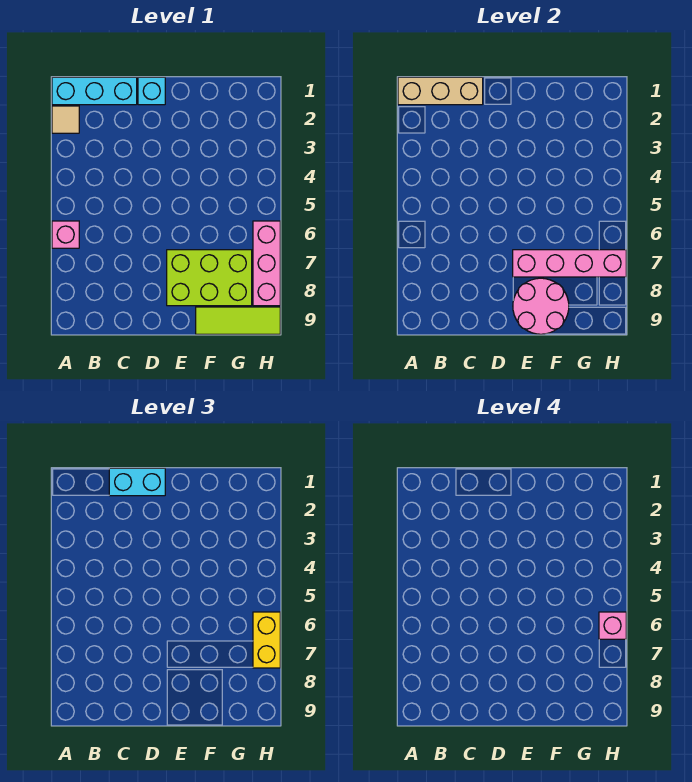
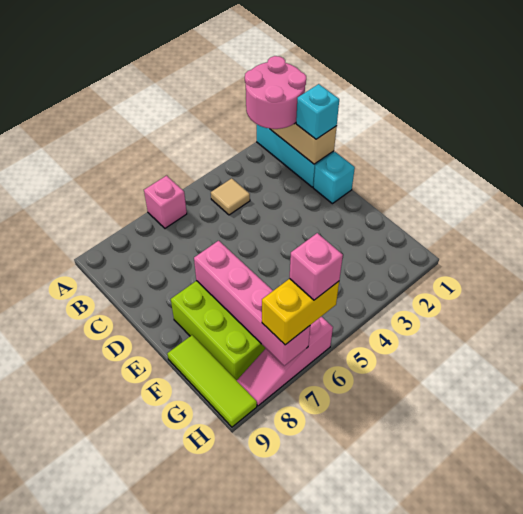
tan tile A2 level 1 -> tan tile B4 level 1
cyan brick C1:D1 level 3 -> cyan brick C1 level 3
pink round brick E8:F9 level 2 -> pink round brick A1:B2 level 3
pink brick H6:H8 level 1 -> pink slope H6:H8 level 1 top 6

